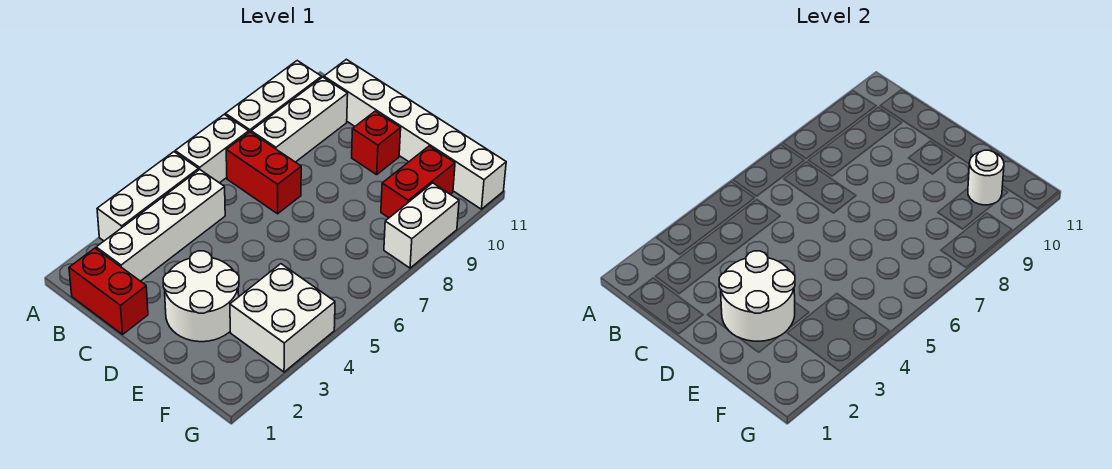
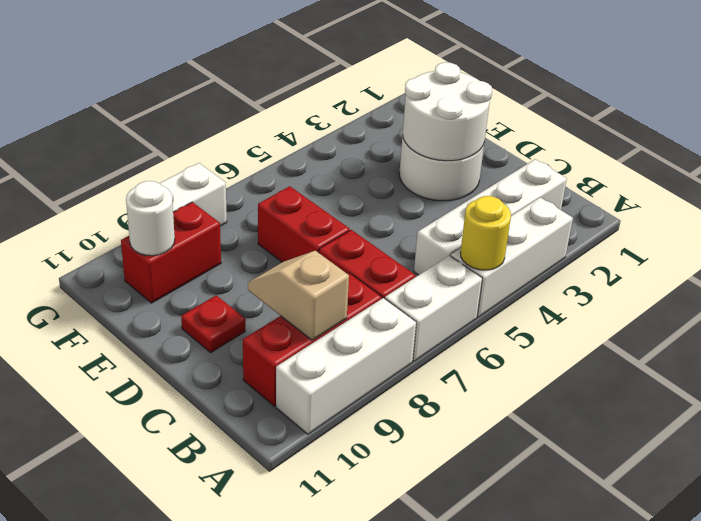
none -> yellow round brick A5 level 2
red brick B1:C1 level 1 -> red brick D7:E7 level 1
white brick B8:B10 level 1 -> red brick B8:B10 level 1
none -> tan slope B9:C9 level 2 top B
white brick B11:G11 level 1 -> none
red brick D10 level 1 -> red plate D10 level 1
white brick F3:G4 level 1 -> none

